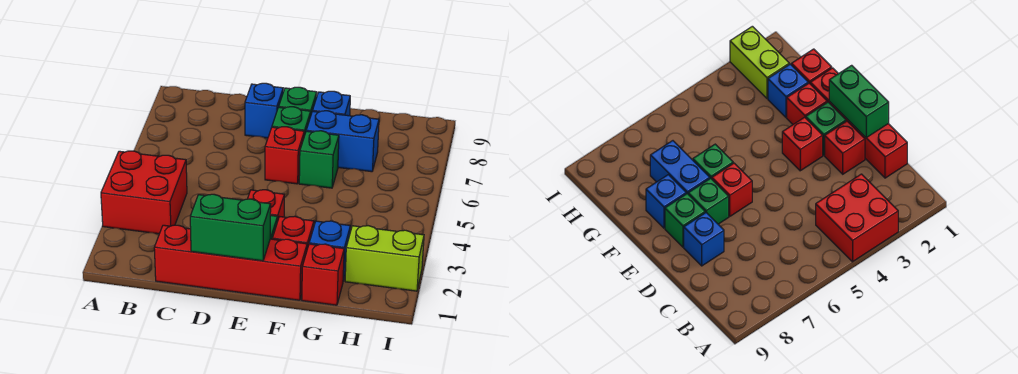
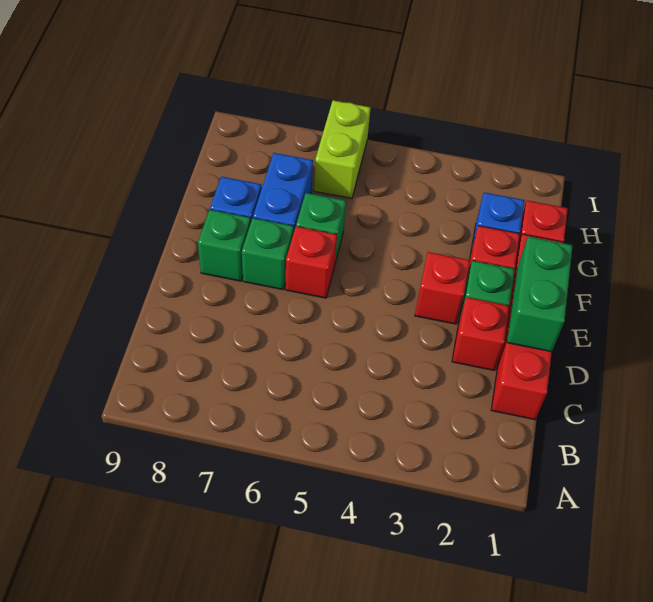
red brick A3:B4 level 1 -> none
blue brick D8 level 1 -> none
lime brick H2:I2 level 1 -> lime brick H6:I6 level 1

